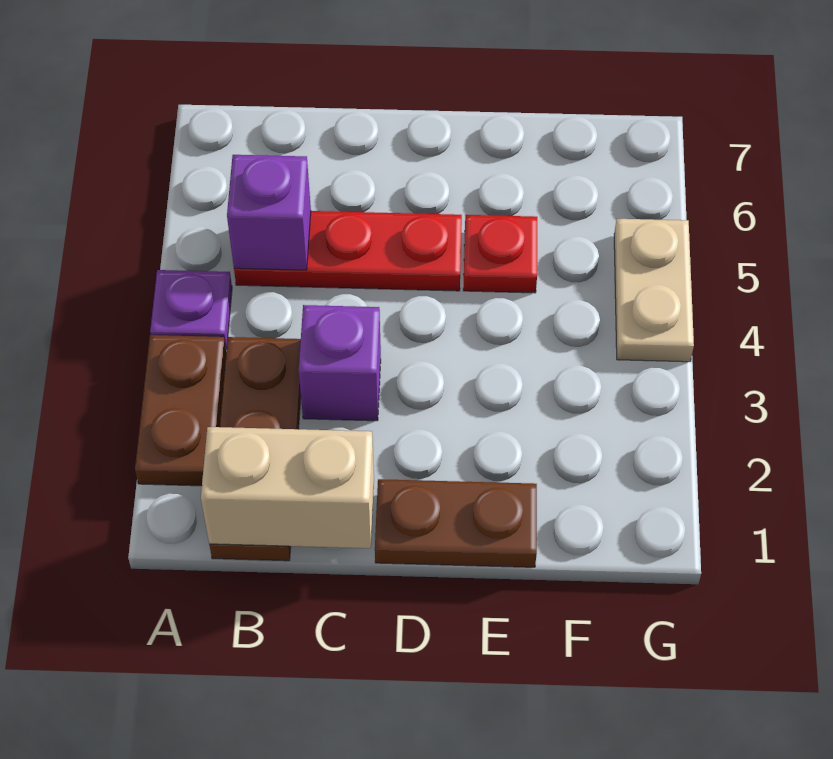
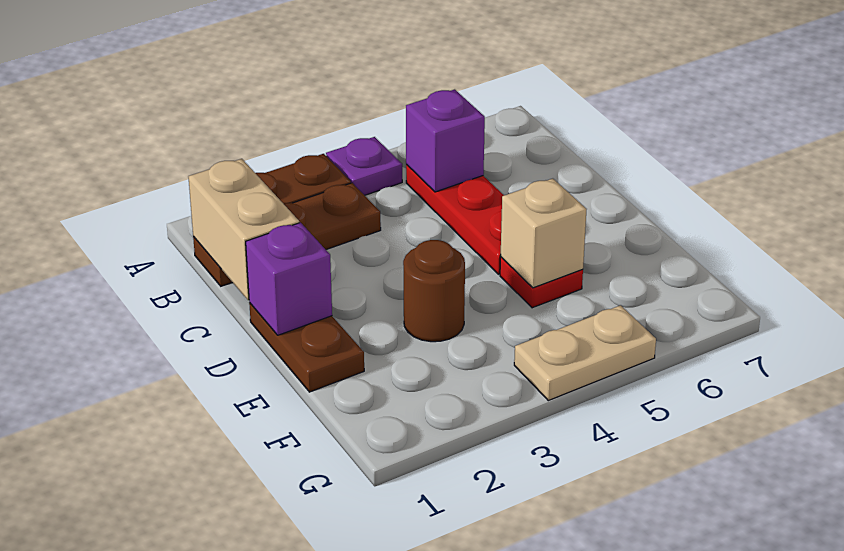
purple brick C3 level 1 -> purple brick D1 level 2
none -> brown round brick E3 level 1
none -> tan brick E5 level 2

